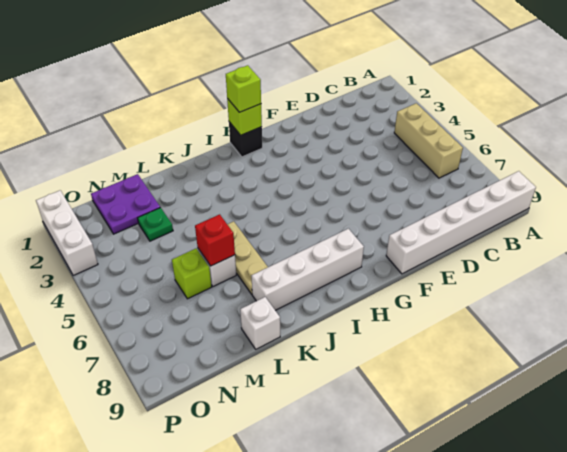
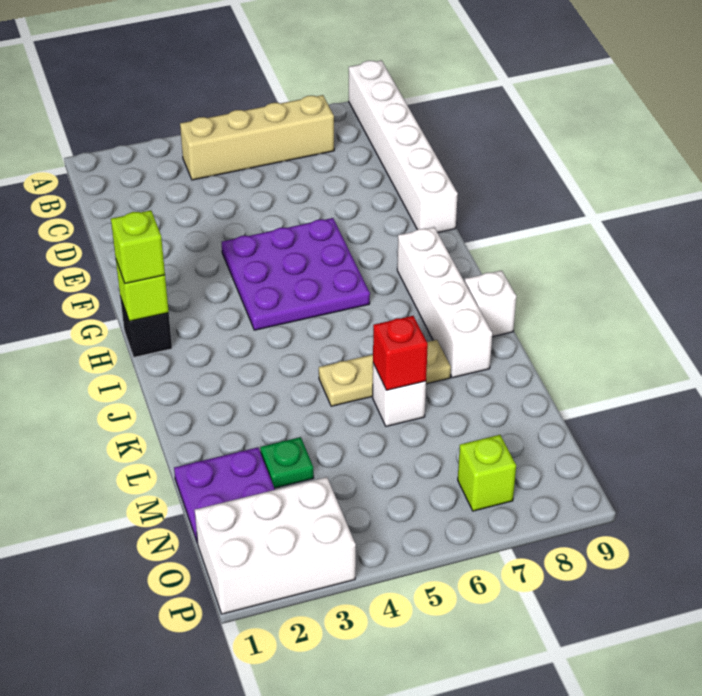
tan brick B4:B6 level 1 -> tan brick B4:B7 level 1
none -> purple plate F4:H6 level 1
white brick L9 level 1 -> white brick J9 level 1
lime brick M6 level 1 -> lime brick O7 level 1
white brick P1:P3 level 1 -> white brick O1:P3 level 1

